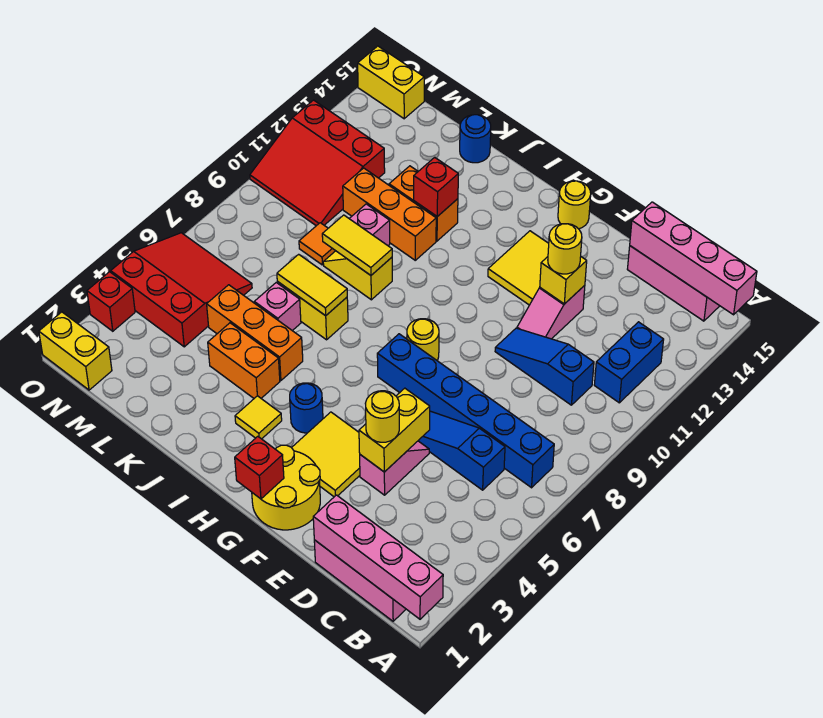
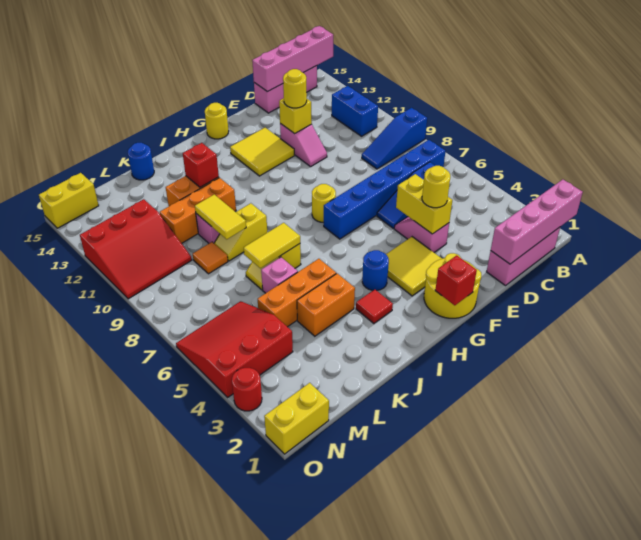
blue slope C10:E10 level 1 top C -> blue slope A9:C9 level 1 top A
yellow tile I3 level 1 -> red tile I3 level 1
yellow tile J9:K9 level 2 -> yellow tile K9:K10 level 2
red brick O3 level 1 -> red round brick O3 level 1

